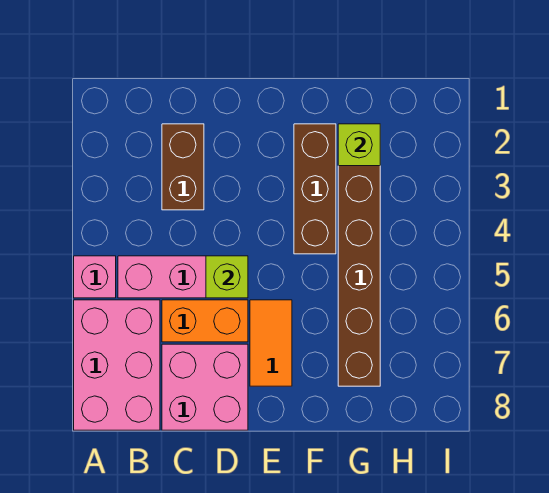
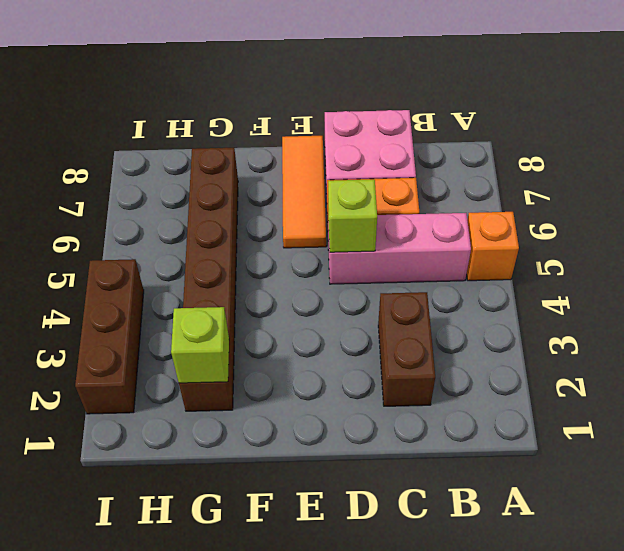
pink brick A5 level 1 -> orange brick A5 level 1
pink brick A6:B8 level 1 -> none
orange tile E6:E7 level 1 -> orange tile E6:E8 level 1
brown brick F2:F4 level 1 -> brown brick I2:I4 level 1

